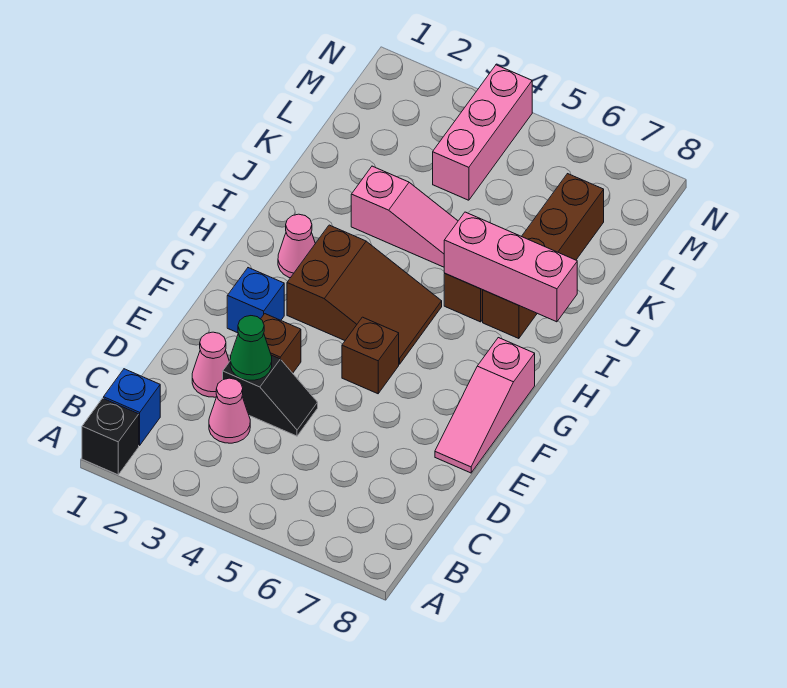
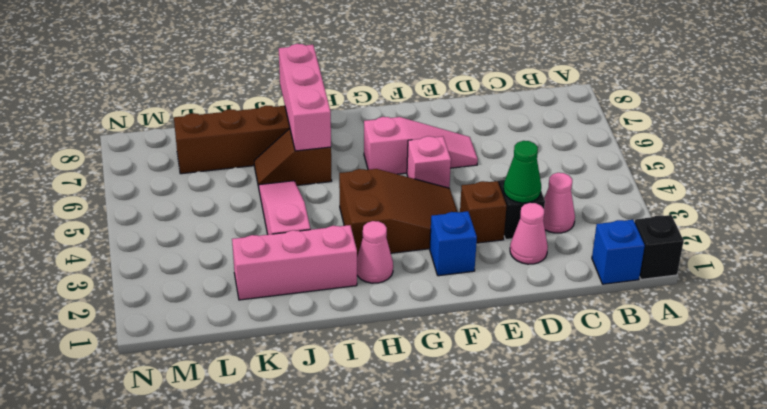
pink slope E8:G8 level 1 top G -> pink slope E6:G6 level 1 top G
brown brick F5 level 1 -> pink brick F5 level 1
brown slope G3:H5 level 1 top 3 -> brown slope F3:H4 level 1 top H
pink brick L4:N4 level 1 -> pink brick I2:K2 level 1

